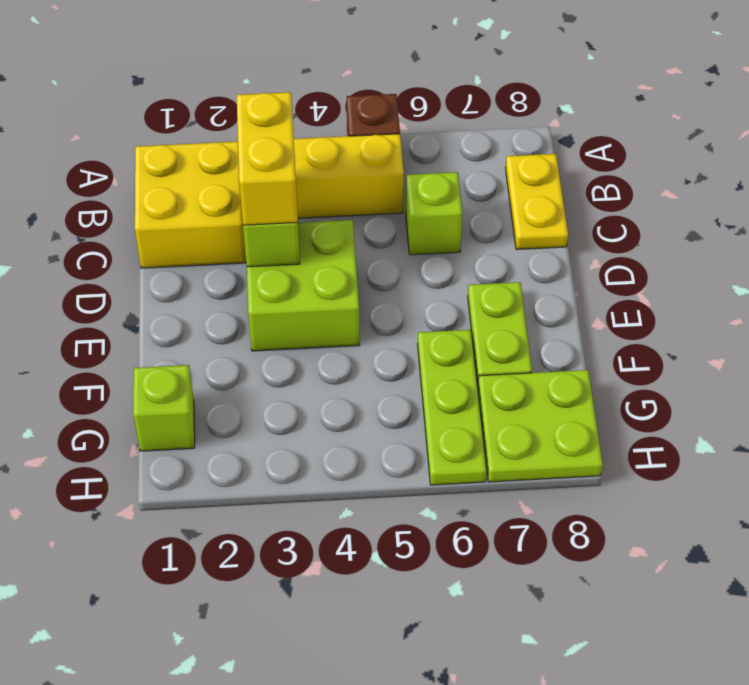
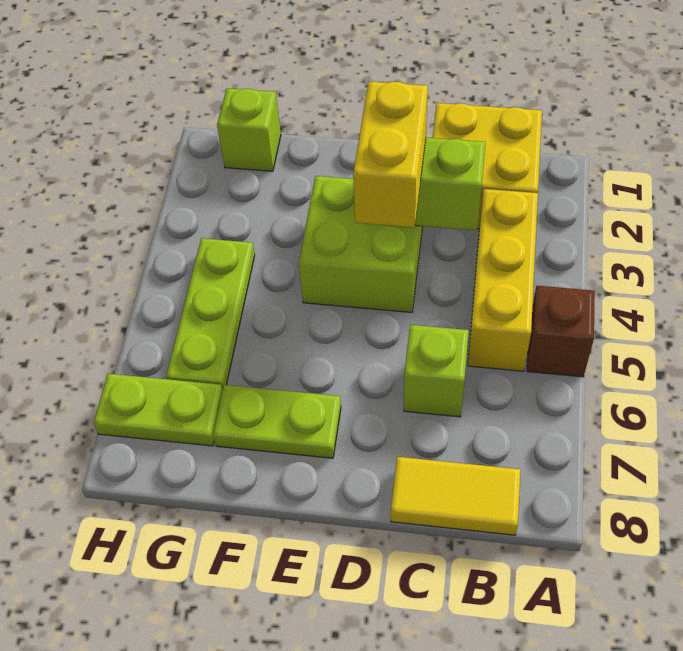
yellow plate B8:C8 level 1 -> yellow tile B8:C8 level 1
yellow brick C3:D3 level 3 -> yellow brick D3:D4 level 3
lime plate F6:H6 level 1 -> lime plate G4:G6 level 1
lime plate G7:H8 level 1 -> lime plate G7:H7 level 1

